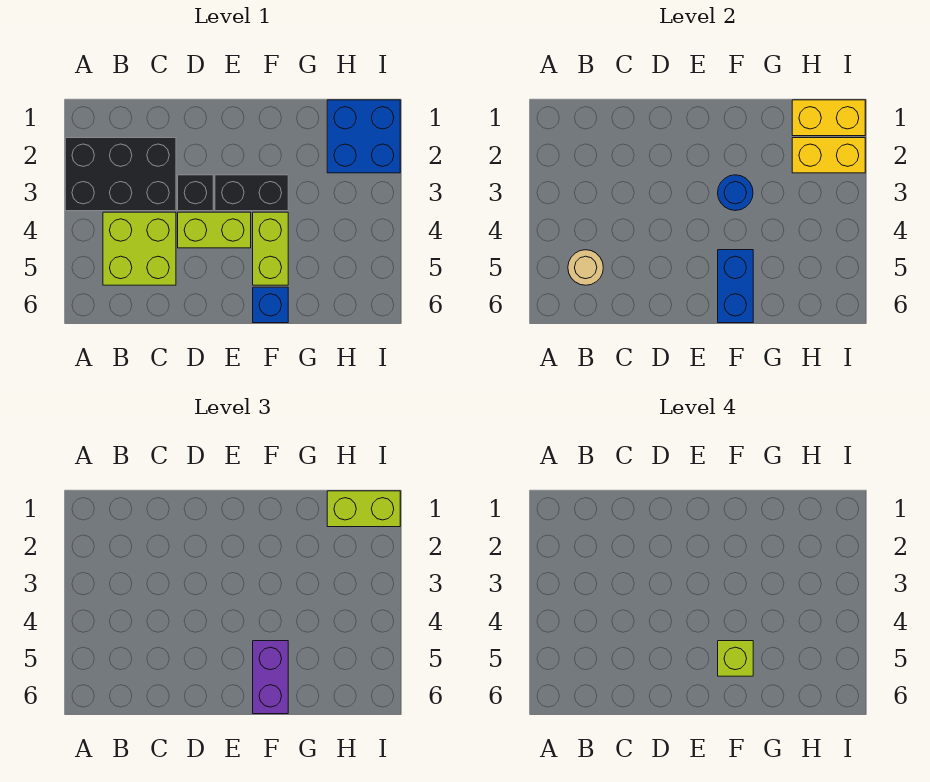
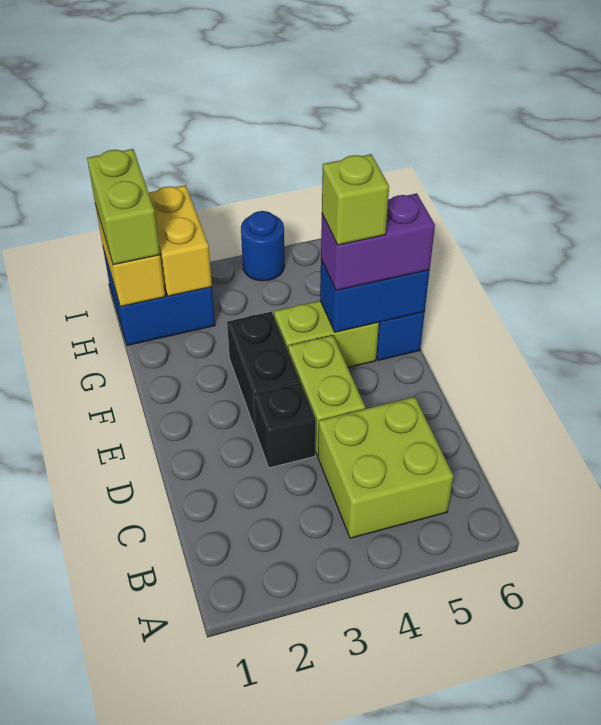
black brick A2:C3 level 1 -> none
tan round brick B5 level 2 -> none
blue round brick F3 level 2 -> blue round brick I4 level 1

